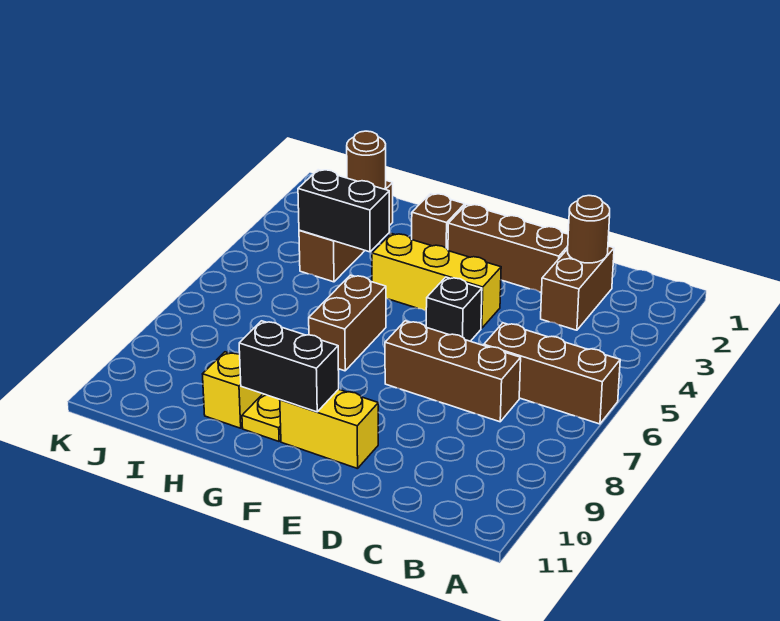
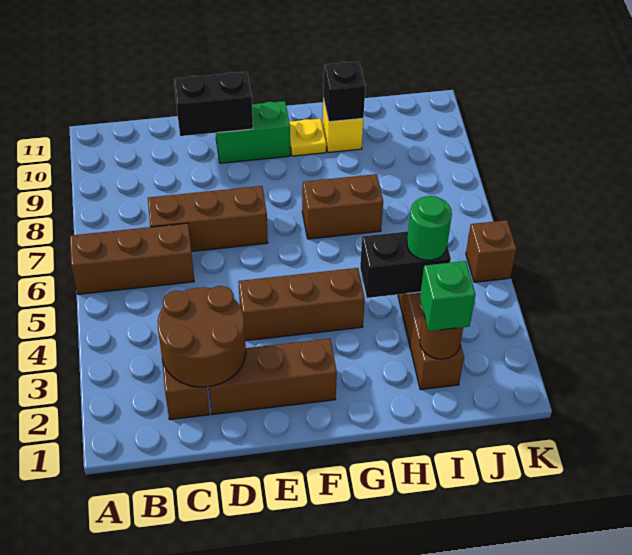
brown round brick C2 level 2 -> brown round brick C2:D3 level 2
yellow brick E4:G4 level 1 -> brown brick E4:G4 level 1
black brick E5 level 1 -> black brick H10 level 2
yellow brick E10:F10 level 1 -> green brick E10:F10 level 1
black brick F10:G10 level 2 -> black brick D10:E10 level 2
brown brick G2 level 1 -> brown brick K5 level 1
brown brick G6:G7 level 1 -> brown brick G7:H7 level 1
none -> green brick I2 level 3
none -> green round brick I4 level 3

